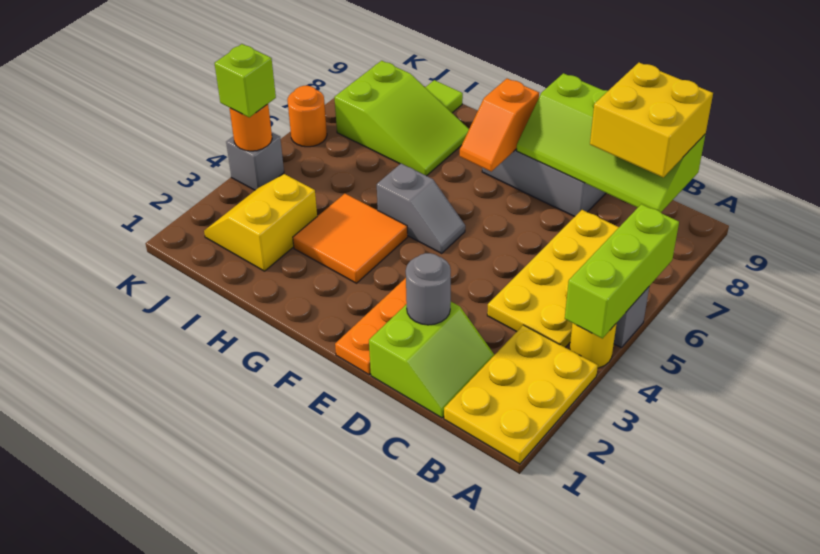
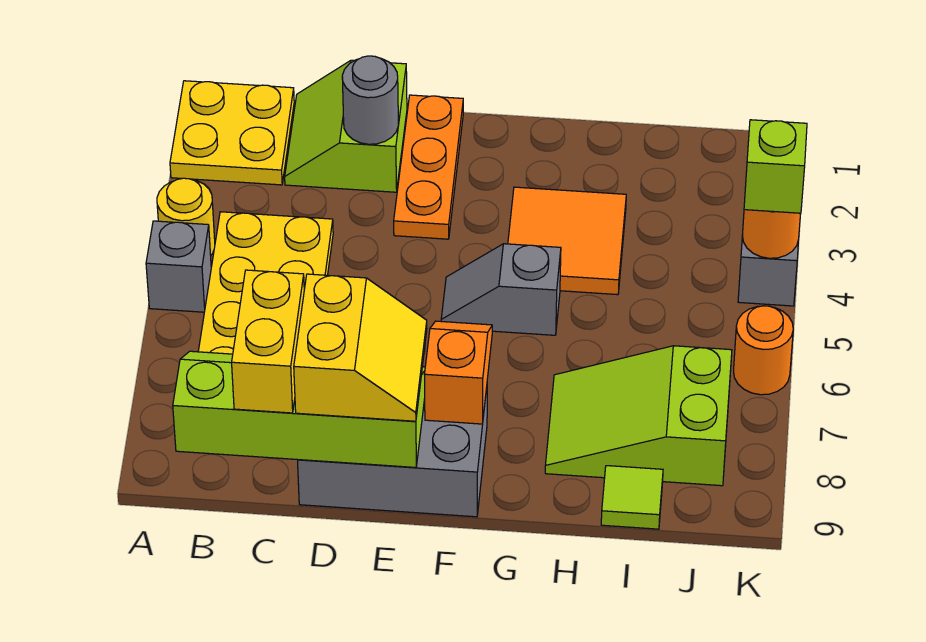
yellow plate A1:B3 level 1 -> yellow plate A1:B2 level 1
lime brick A4:A6 level 2 -> none
yellow brick B8:C9 level 3 -> yellow brick C8:C9 level 3
yellow slope I2:J3 level 1 top I -> yellow slope D8:E9 level 3 top D

